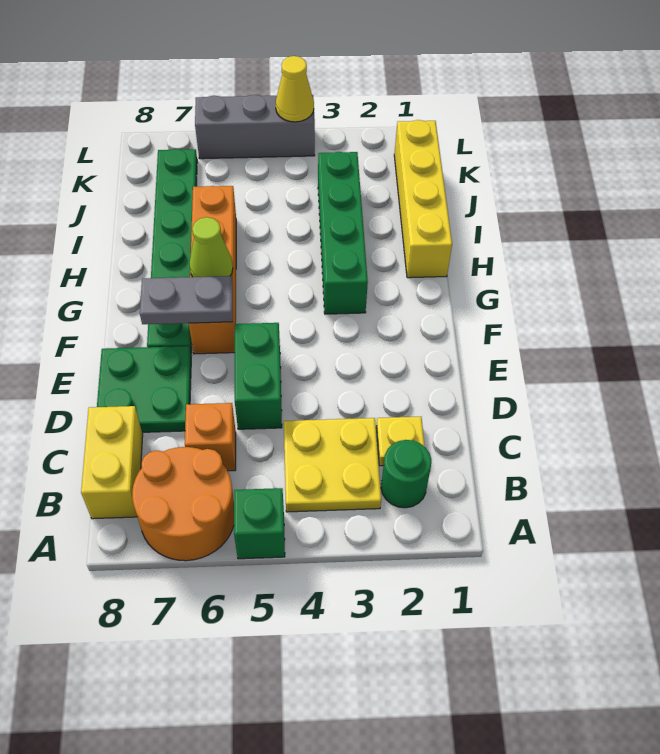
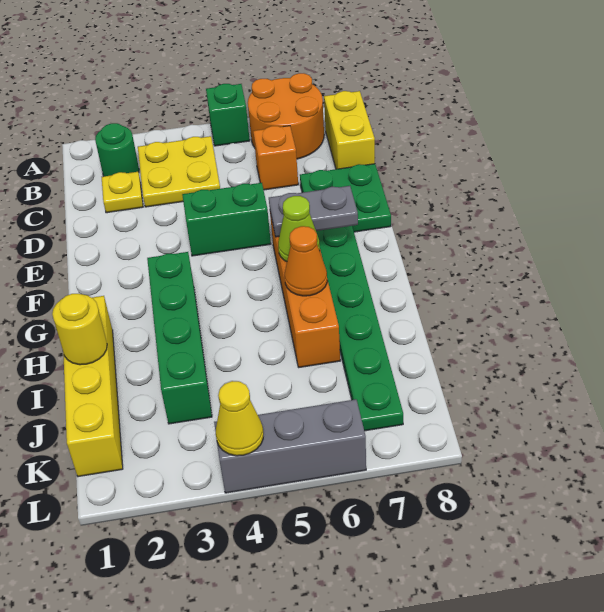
green brick D5:E5 level 1 -> green brick E4:E5 level 1
none -> orange cone H6 level 2
none -> yellow round brick I1 level 2

